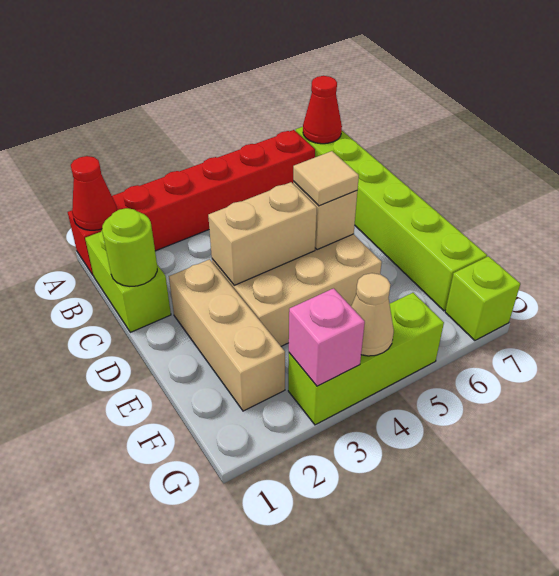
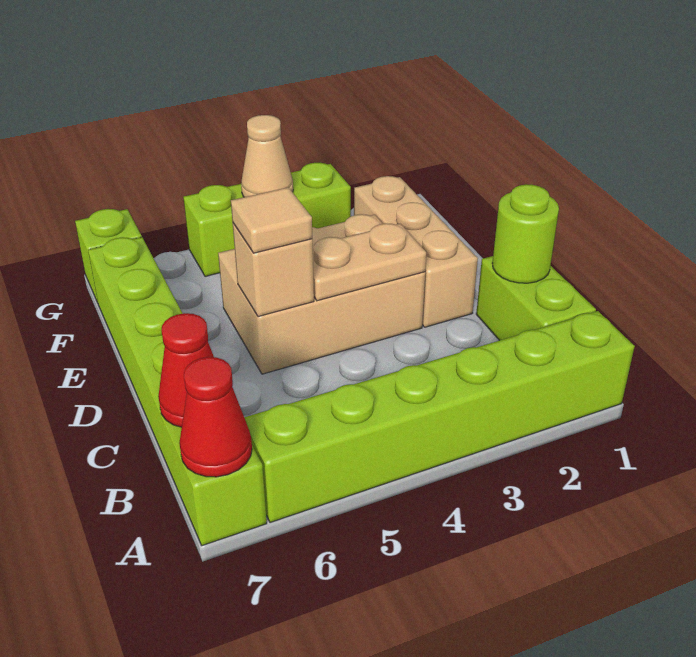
red brick A1:A6 level 1 -> lime brick A1:A6 level 1
red cone A1 level 2 -> red cone B7 level 2
tan brick D3:D4 level 2 -> tan plate D3:D4 level 2
pink brick G3 level 2 -> none

